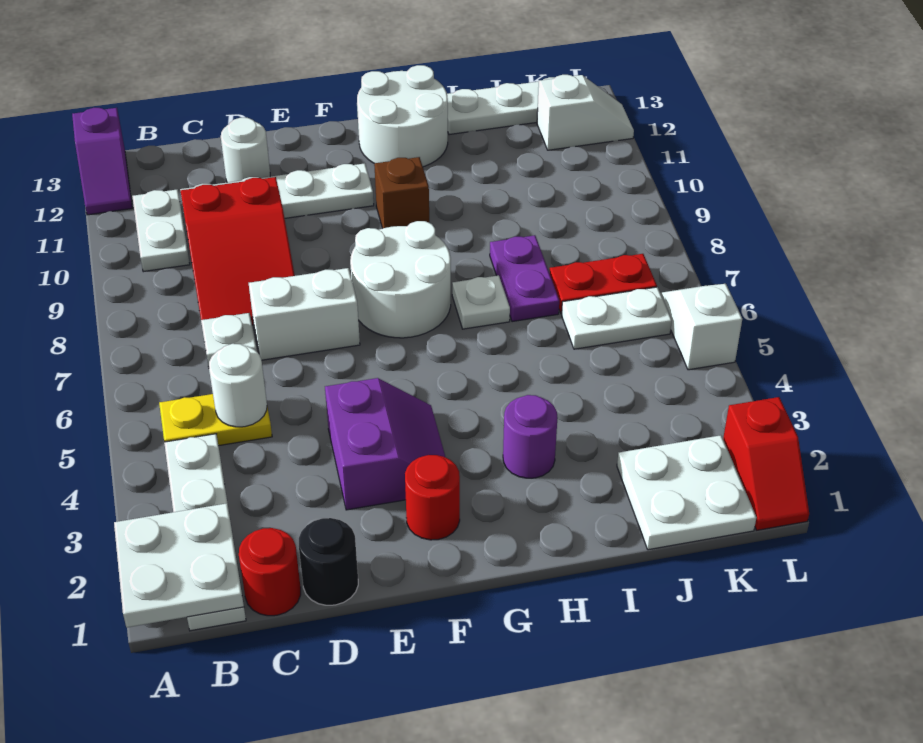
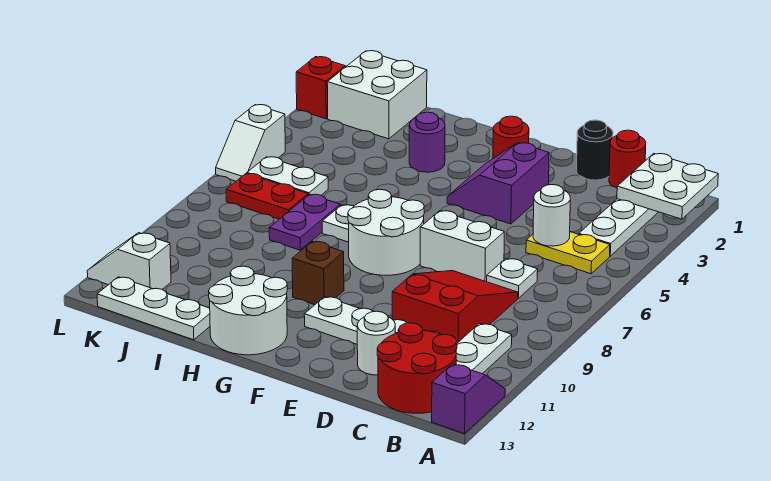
none -> red round brick B12:C13 level 1
white plate J1:K2 level 1 -> white brick J1:K2 level 1

